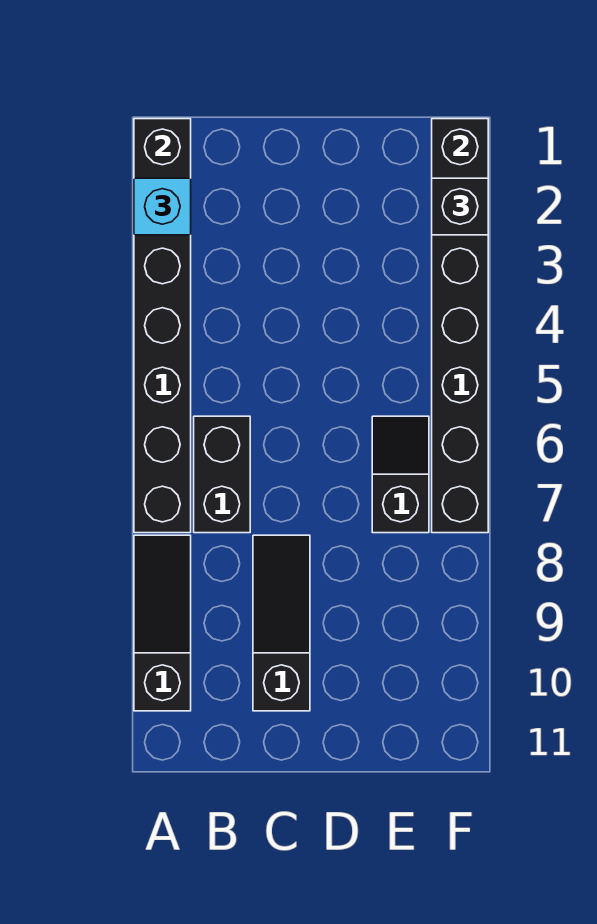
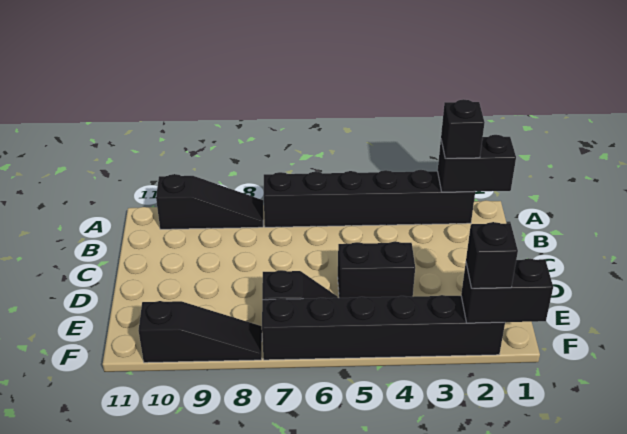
cyan brick A2 level 3 -> black brick A2 level 3
black brick B6:B7 level 1 -> black brick D4:D5 level 1
black slope C8:C10 level 1 top 10 -> black slope F8:F10 level 1 top 10

